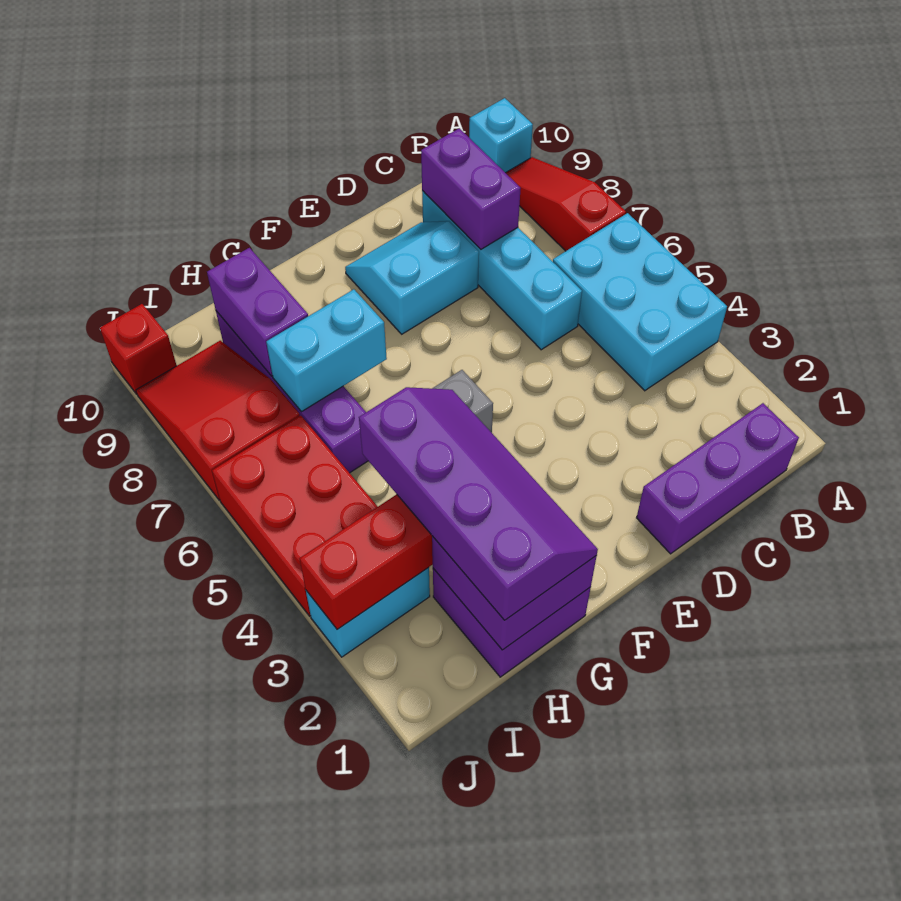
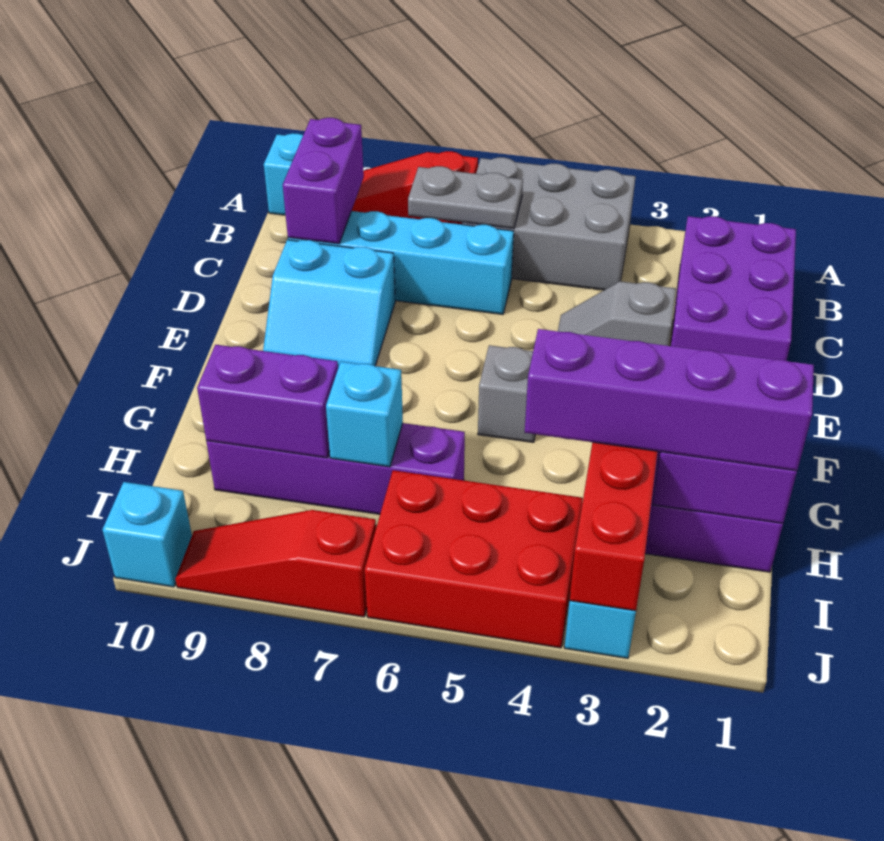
cyan brick A4:B6 level 1 -> grey brick A4:B6 level 1
purple brick B1:D1 level 1 -> purple brick B1:D2 level 1
none -> grey plate B6:B7 level 2
purple brick C8:C9 level 2 -> purple brick B9:C9 level 2
none -> grey slope D3:D4 level 1 top 3
cyan slope D8:E9 level 1 top 8 -> cyan slope D8:E9 level 1 top D
cyan brick G7:H7 level 2 -> cyan brick H7 level 2
red slope I7:J9 level 1 top 7 -> red slope J7:J9 level 1 top 7
red brick J10 level 1 -> cyan brick J10 level 1

